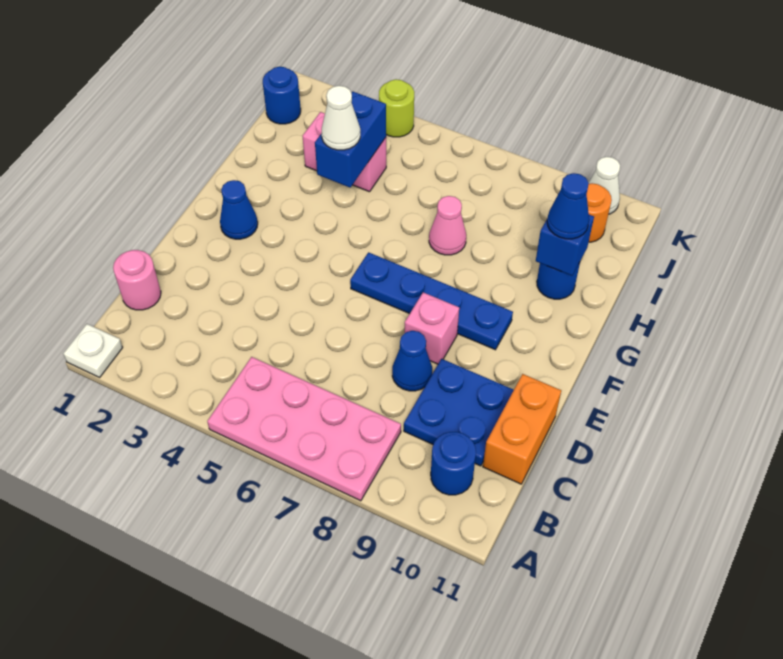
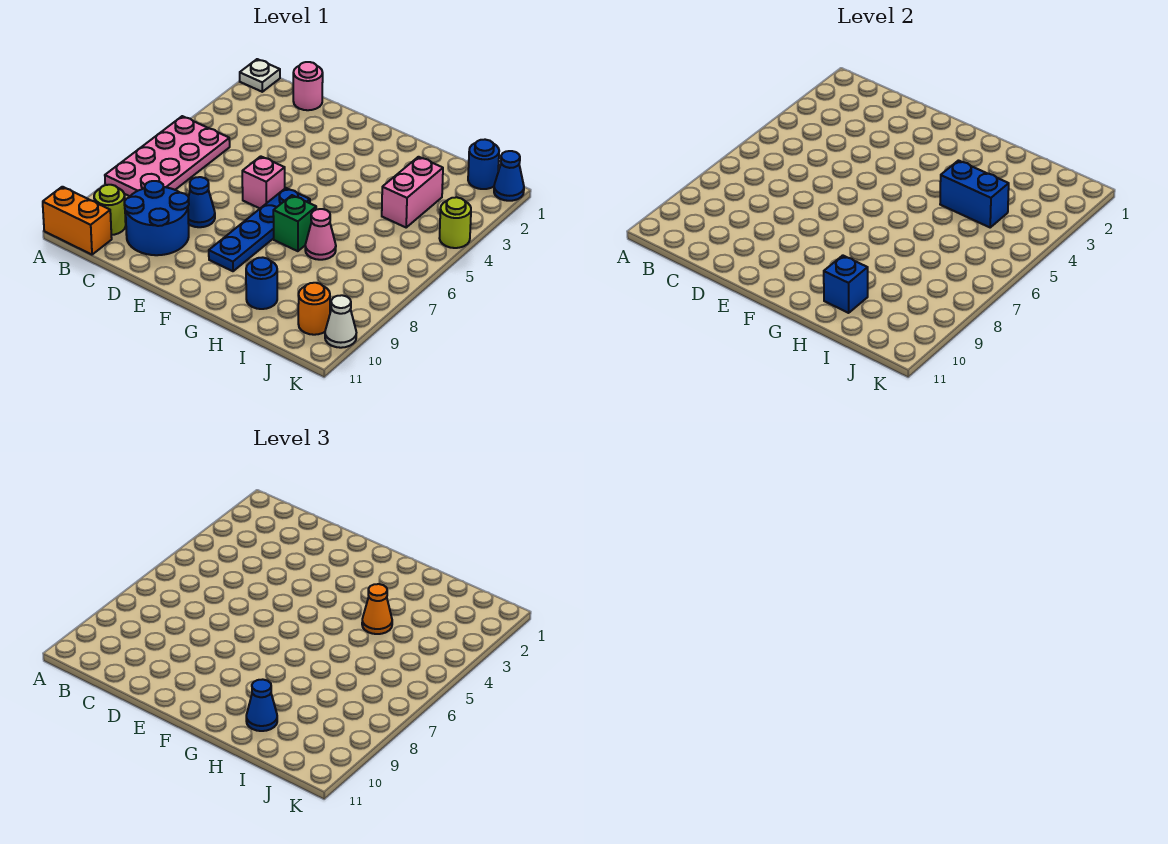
blue round brick B10 level 1 -> lime round brick B10 level 1
blue plate C9:D10 level 1 -> blue round brick C9:D10 level 1
orange brick C11:D11 level 1 -> orange brick A11:B11 level 1
pink brick E8 level 1 -> pink brick E6 level 1
blue cone F2 level 1 -> blue cone K1 level 1
none -> green brick G7 level 1
white cone H4 level 3 -> orange cone H4 level 3

